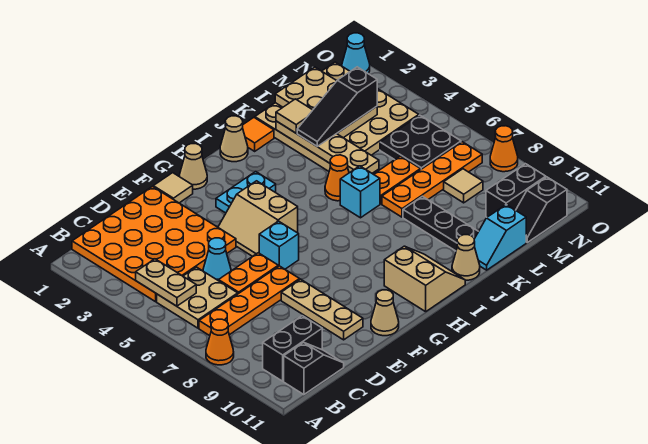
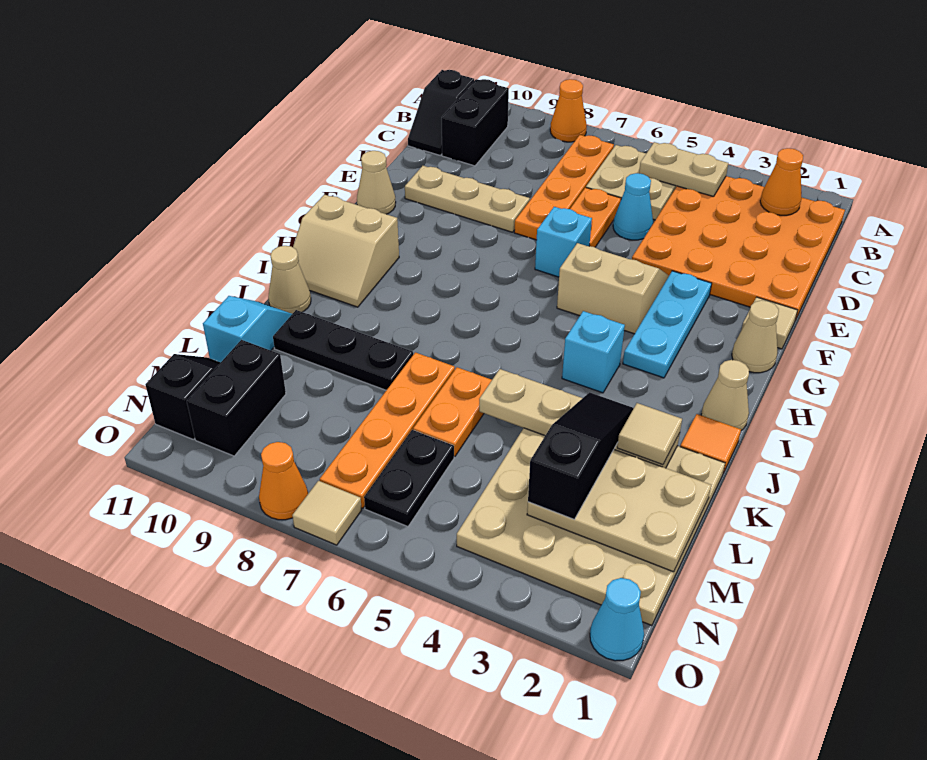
cyan plate G3:H3 level 1 -> cyan plate F3:H3 level 1
orange cone J5 level 1 -> orange cone B2 level 2
cyan brick J6 level 1 -> cyan brick I4 level 1
black plate M5:N6 level 1 -> black plate M6:N6 level 1
tan tile M8 level 1 -> tan tile O7 level 1

